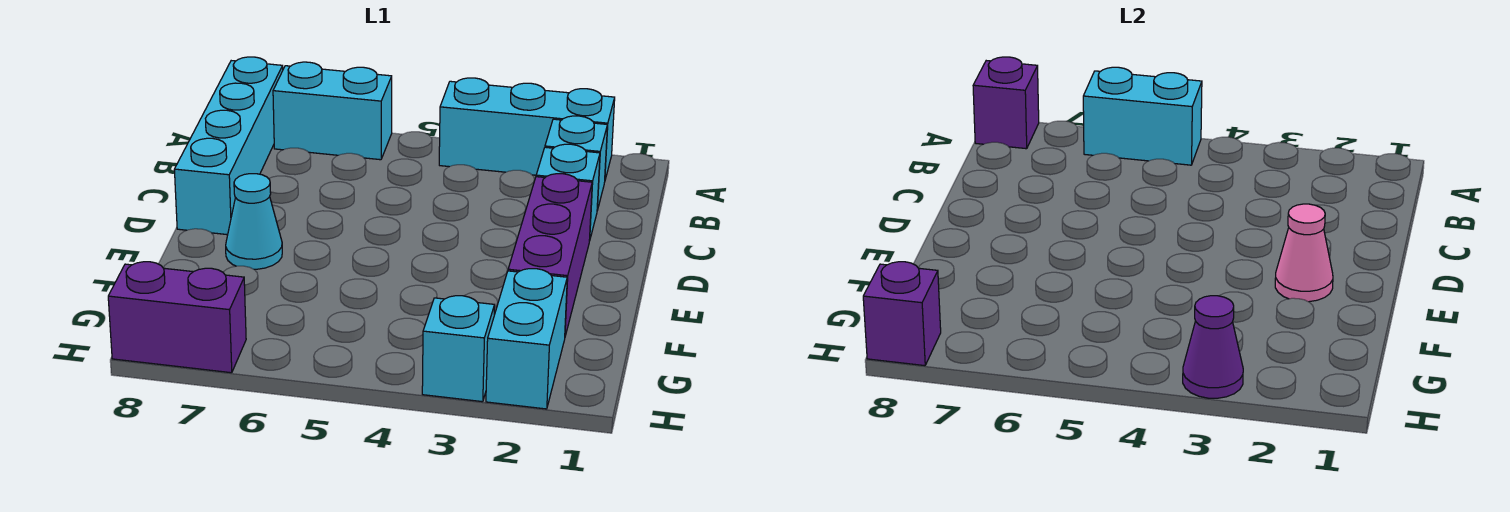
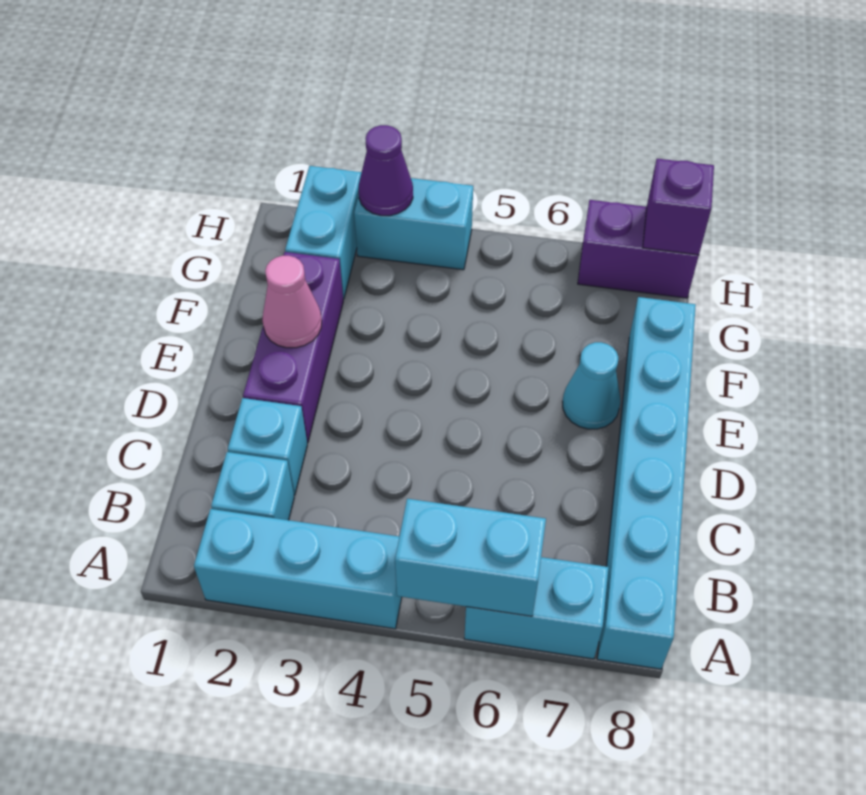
cyan brick A8:D8 level 1 -> cyan brick A8:F8 level 1
purple brick A8 level 2 -> none
cyan brick H3 level 1 -> cyan brick H3:H4 level 1

